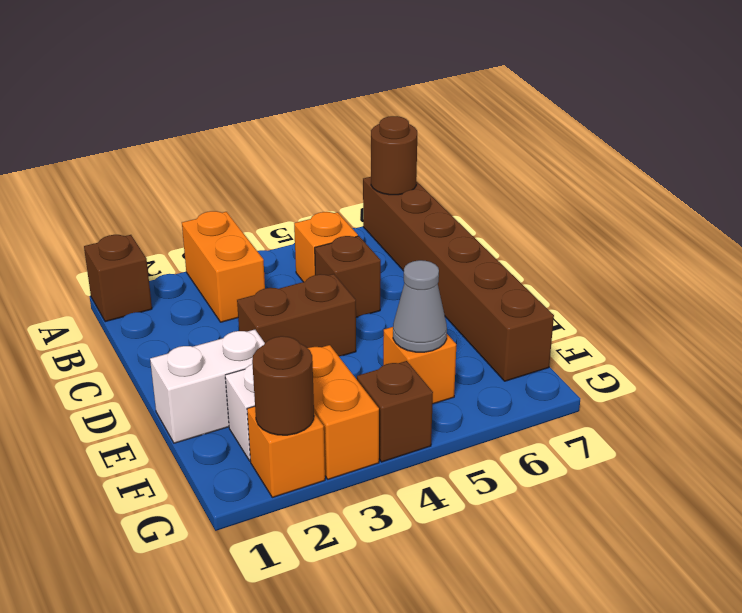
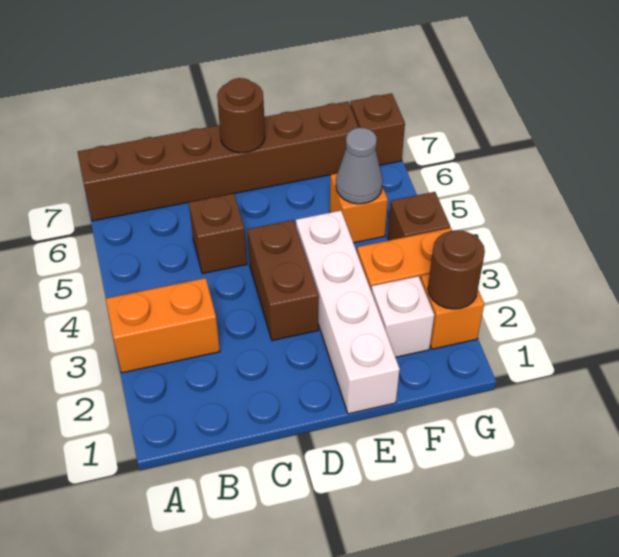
brown brick A1 level 1 -> brown brick G7 level 1
brown round brick A7 level 2 -> brown round brick D7 level 2
orange brick B5 level 1 -> none
white brick E1:E2 level 1 -> white brick E1:E4 level 1

